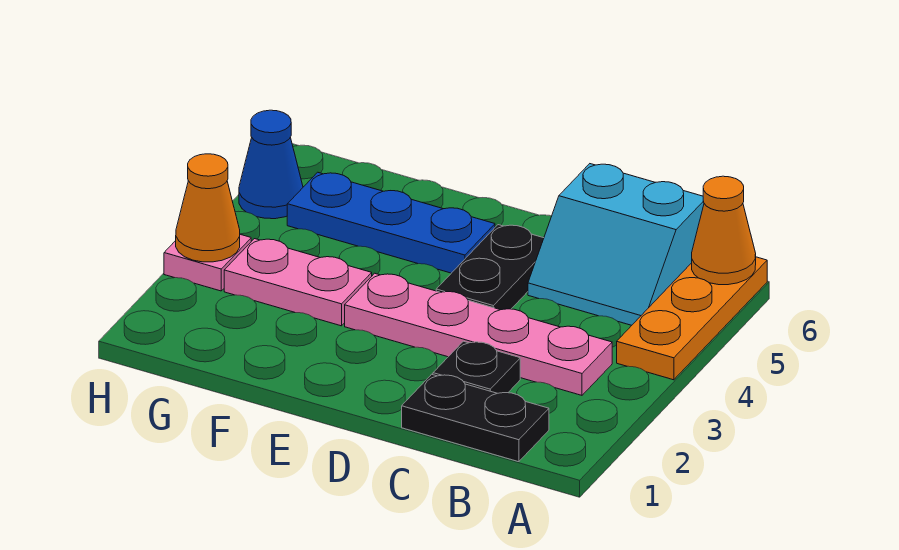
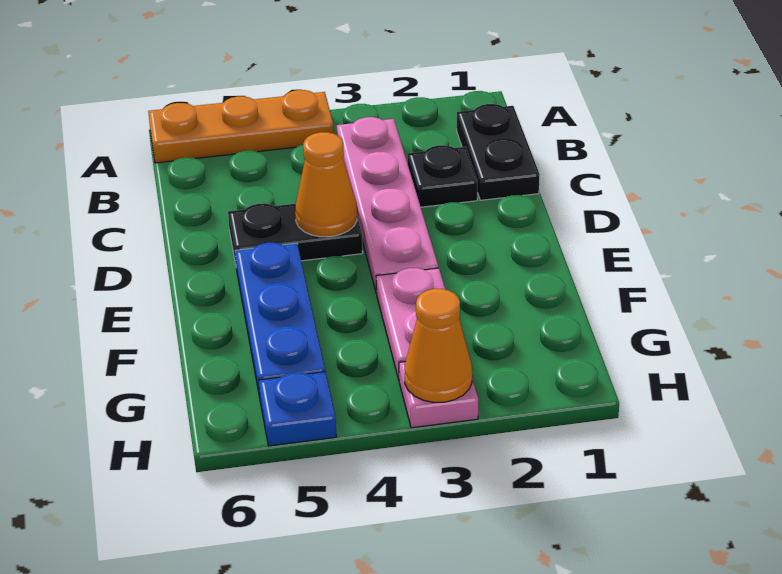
orange cone A6 level 2 -> orange cone D4 level 2
cyan slope B5:C6 level 1 top 6 -> none
blue cone H5 level 1 -> blue plate H5 level 1

